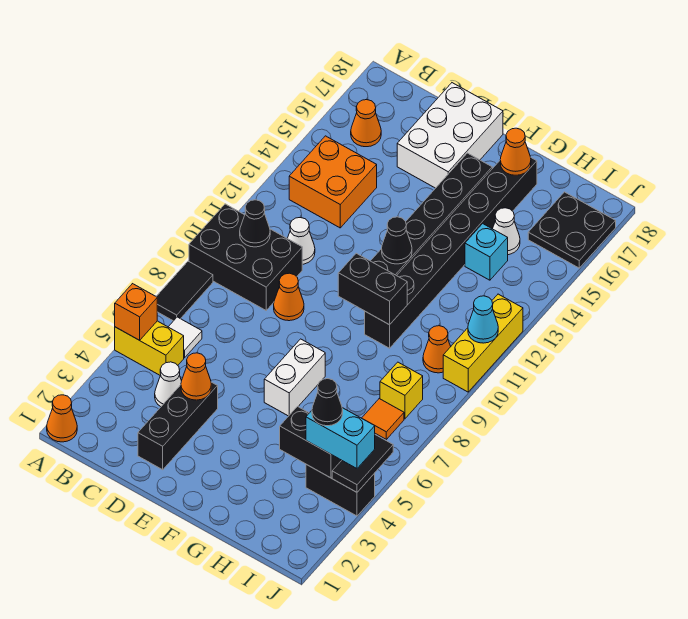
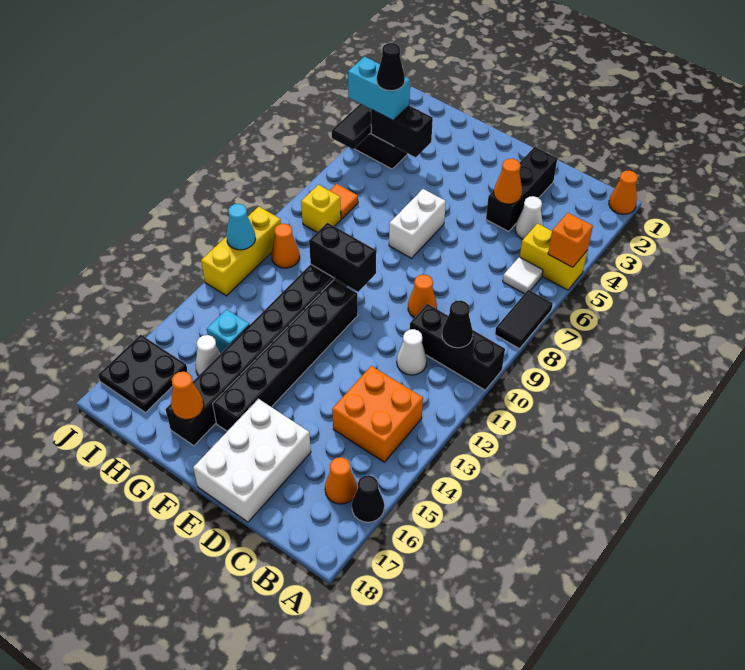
black brick A9:C10 level 1 -> black brick A10:C10 level 1
black cone F12 level 2 -> black cone A16 level 1

